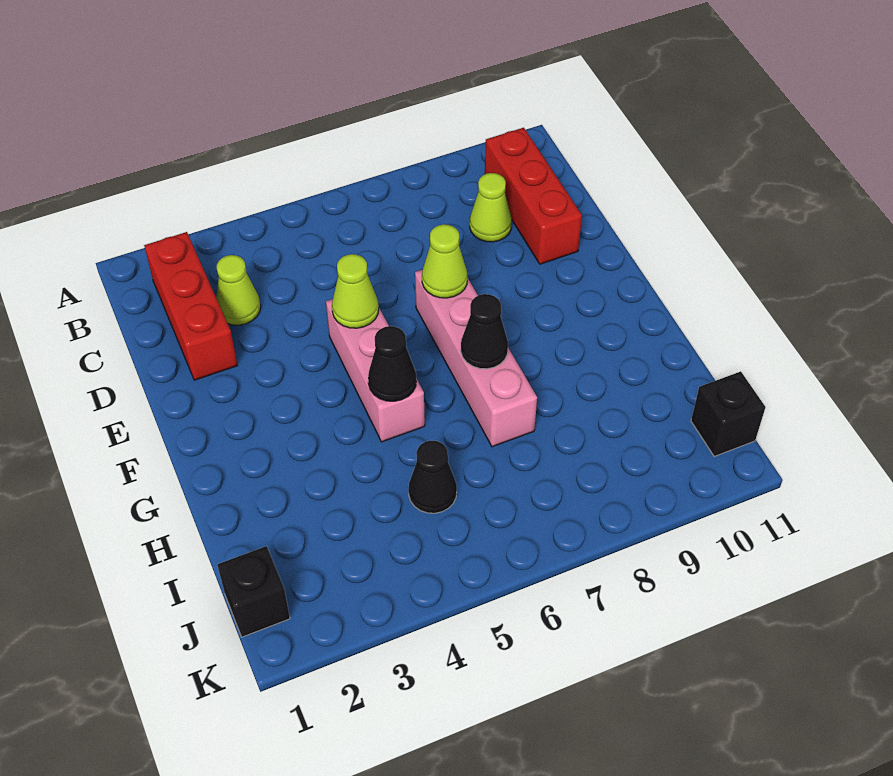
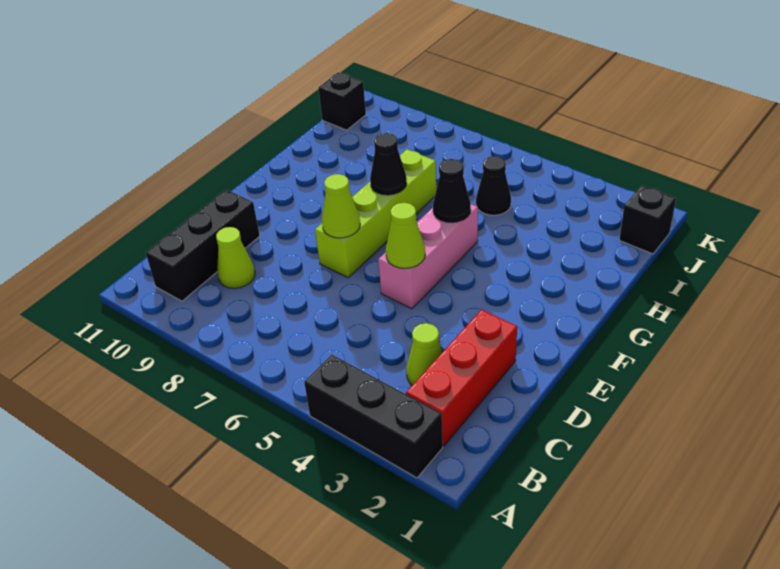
none -> black brick A2:A4 level 1
red brick B10:D10 level 1 -> black brick B10:D10 level 1
pink brick E7:H7 level 1 -> lime brick E7:H7 level 1

